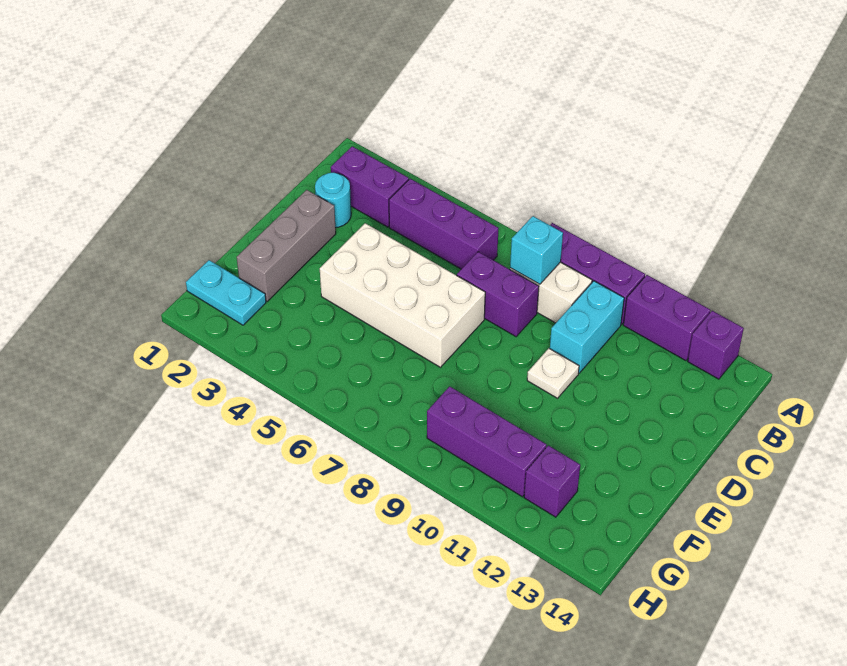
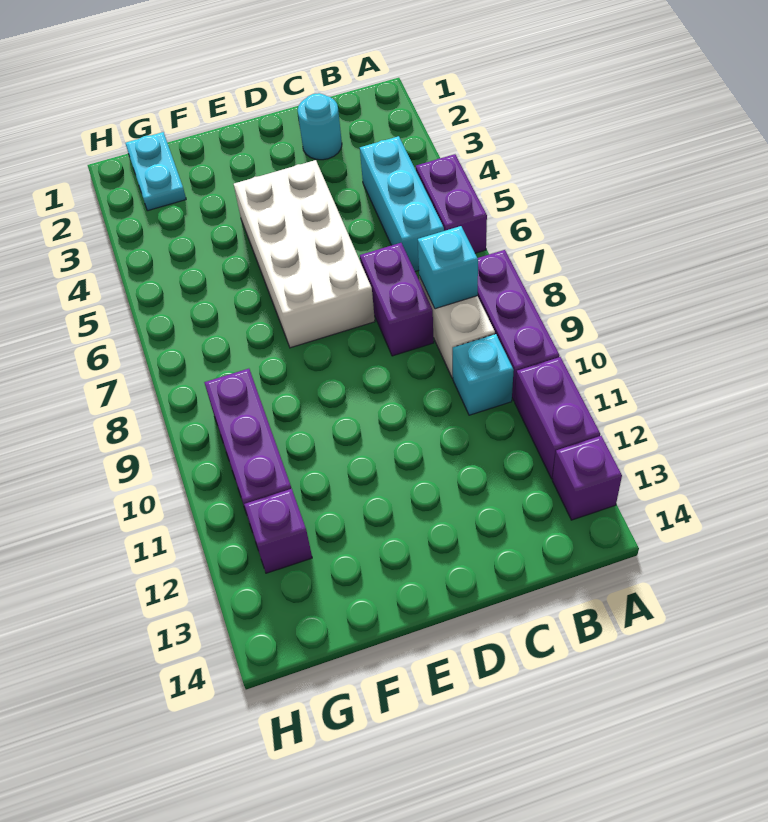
purple brick B2:B3 level 1 -> purple brick A5:A6 level 1
purple brick B4:B6 level 1 -> cyan brick B4:B6 level 1
cyan brick B10:C10 level 1 -> cyan brick B10 level 1
grey brick D2:F2 level 1 -> none
white plate D10 level 1 -> none

